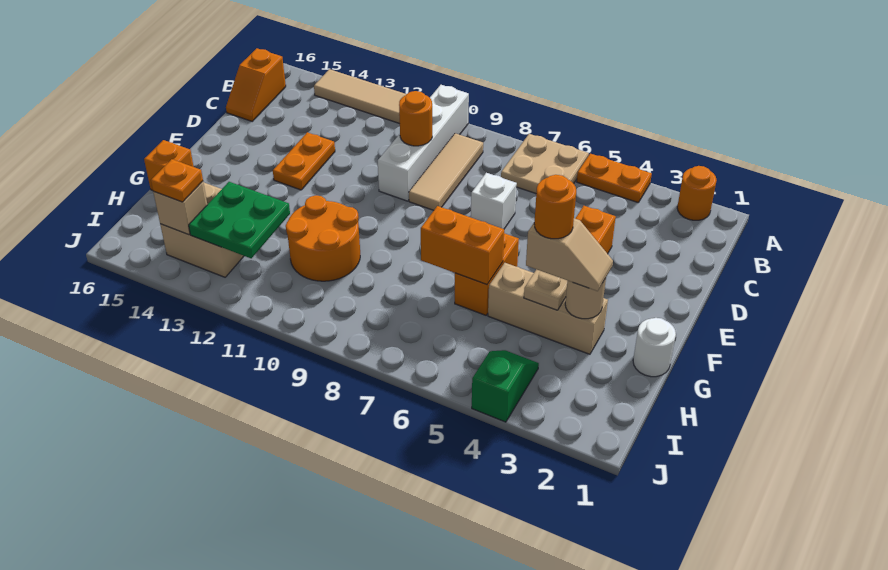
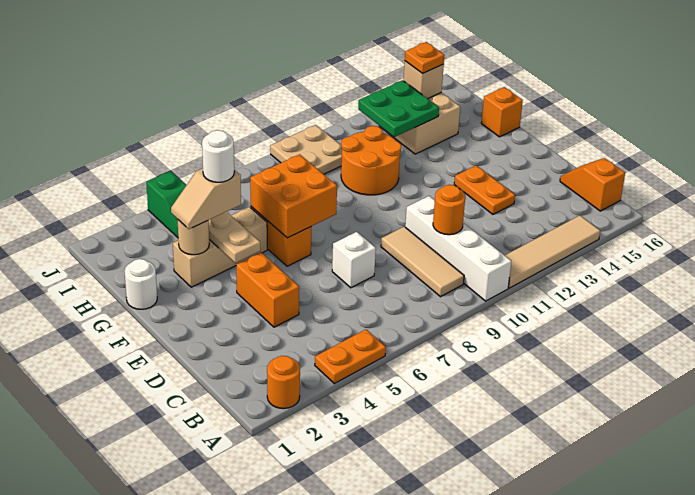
tan plate A6:B7 level 1 -> tan plate I9:J10 level 1
orange round brick G4 level 4 -> white round brick G4 level 4
orange brick G6:G7 level 2 -> orange brick F6:G7 level 2

